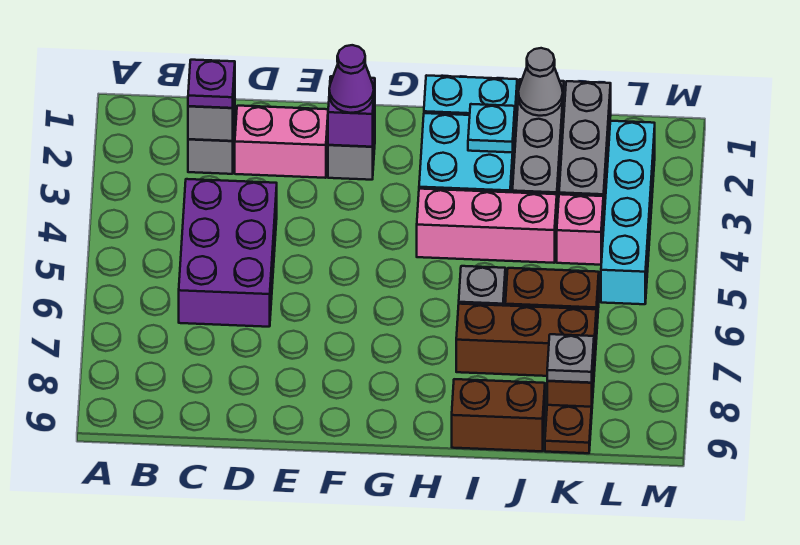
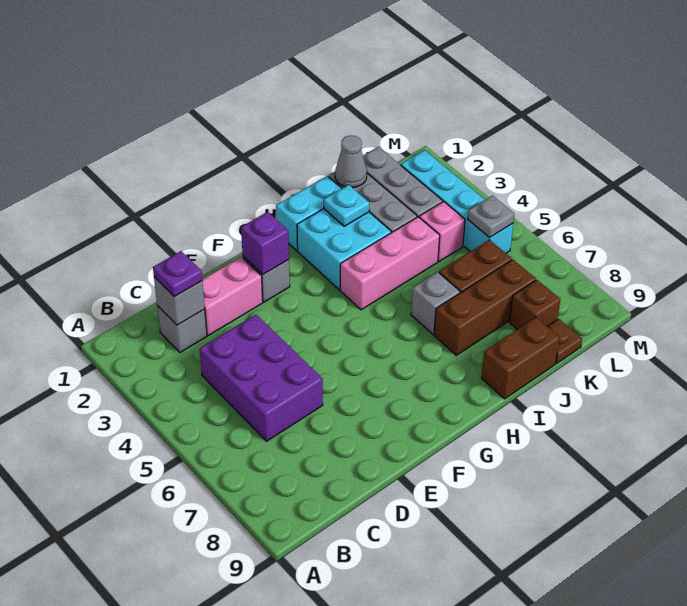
purple cone F2 level 3 -> none
grey plate K8 level 2 -> grey plate L5 level 2

